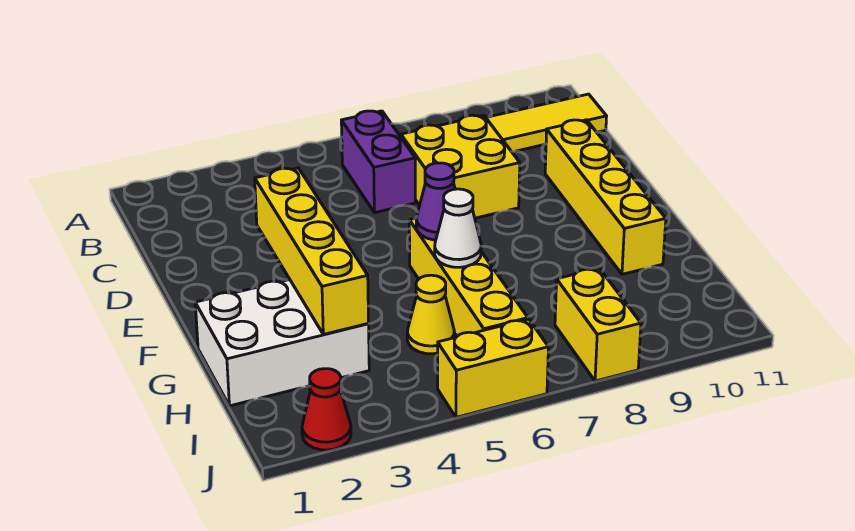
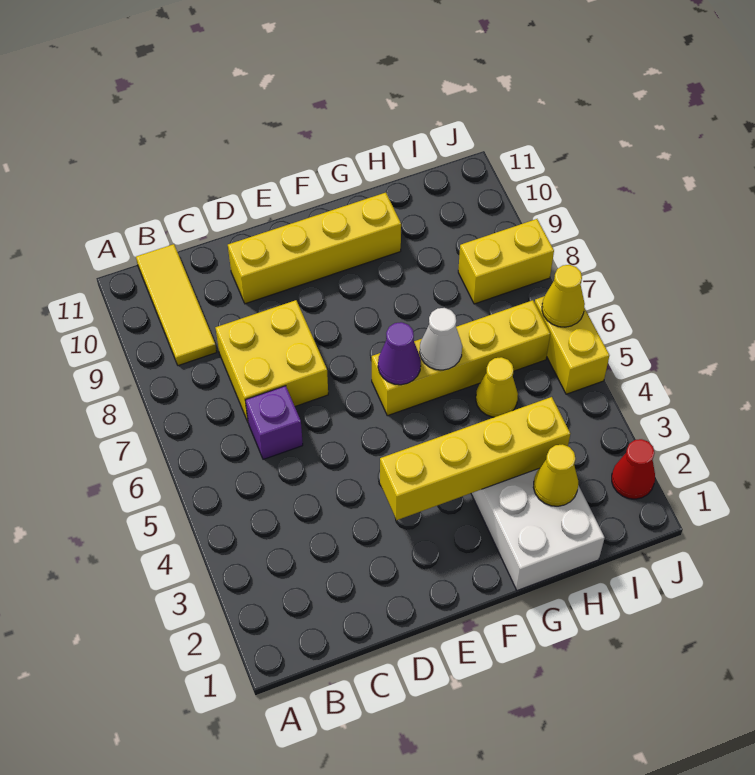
purple brick B6:C6 level 1 -> purple brick C6 level 1
none -> yellow cone H2 level 2
none -> yellow cone J6 level 2

